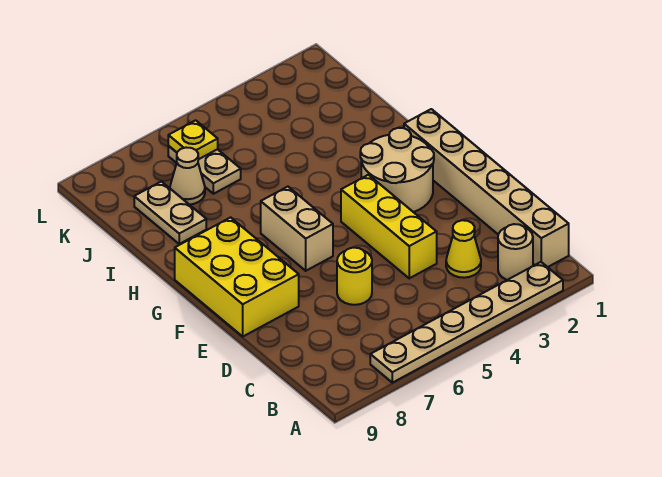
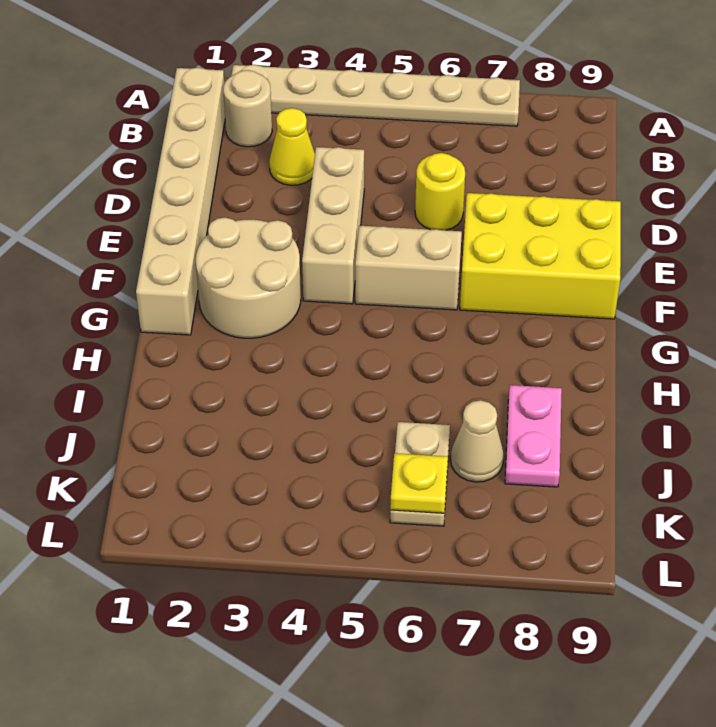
yellow brick D4:F4 level 1 -> tan brick D4:F4 level 1
yellow brick E8:G9 level 1 -> yellow brick E7:F9 level 1
tan brick F6:G6 level 1 -> tan brick F5:F6 level 1
tan plate I8:J8 level 1 -> pink plate I8:J8 level 1

